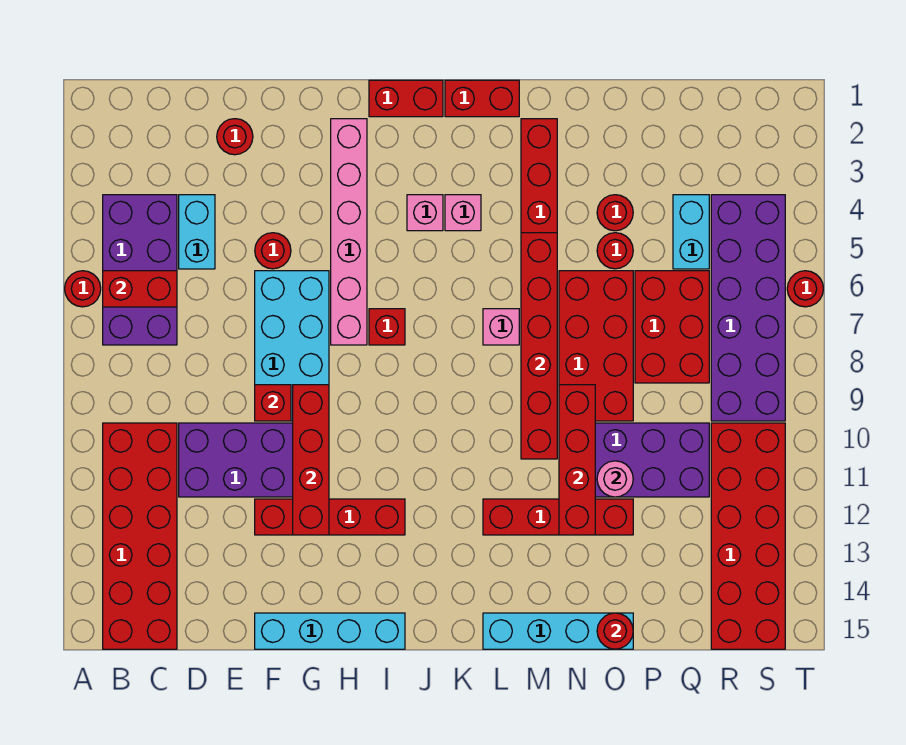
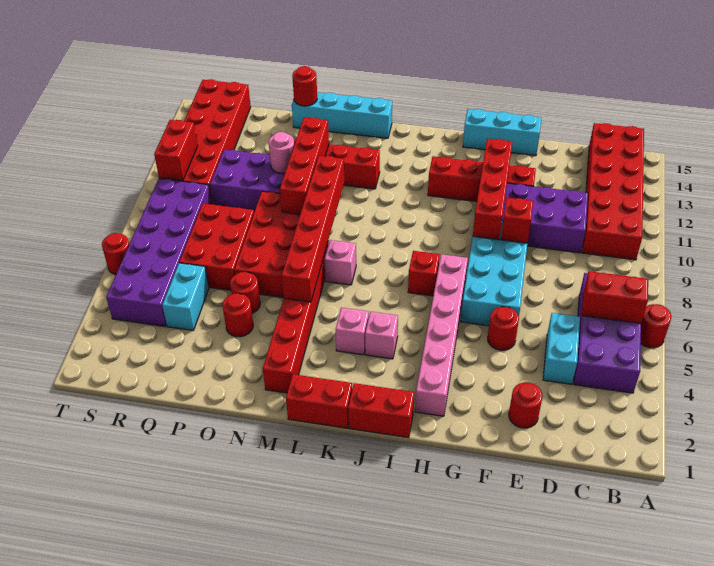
cyan brick F15:I15 level 1 -> cyan brick F15:H15 level 1
none -> red brick S10:S11 level 2

